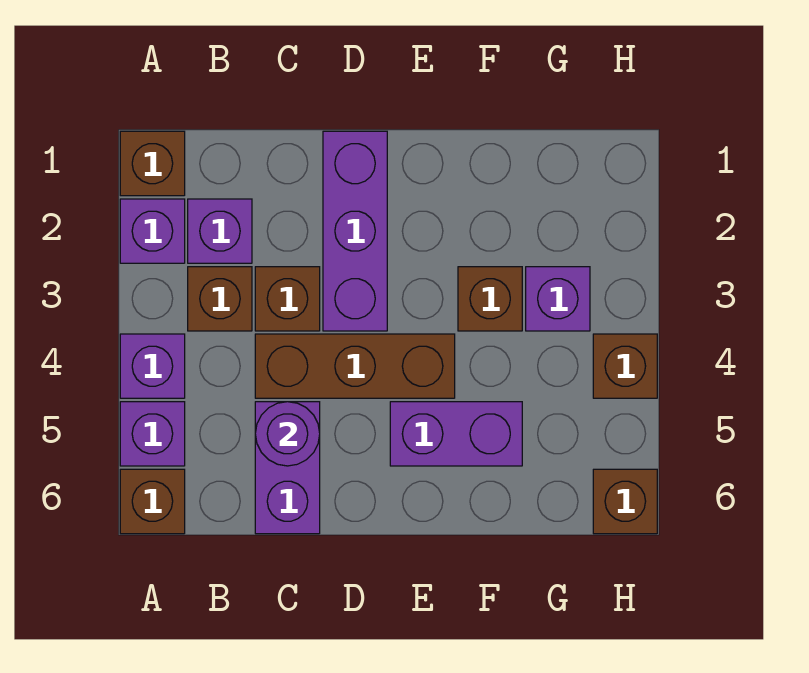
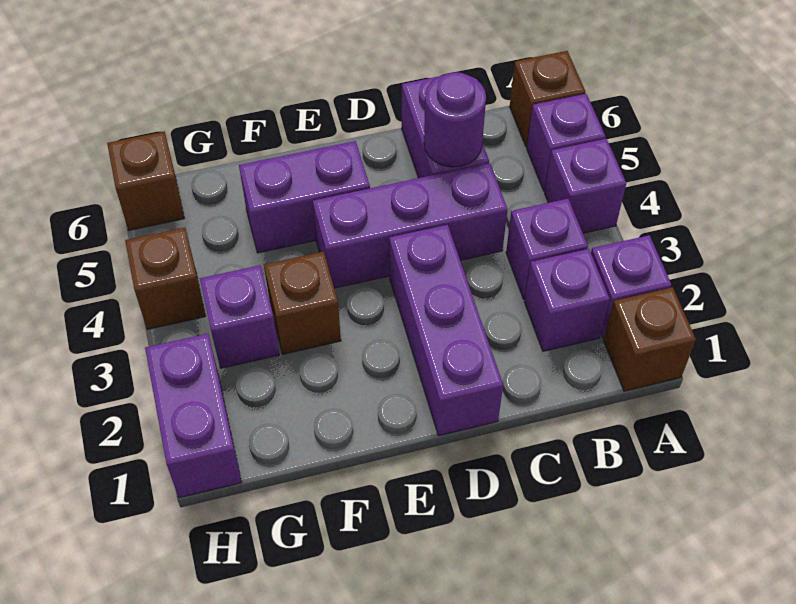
brown brick B3 level 1 -> purple brick B3 level 1
brown brick C3 level 1 -> none
brown brick C4:E4 level 1 -> purple brick C4:E4 level 1
none -> purple brick H1:H2 level 1

